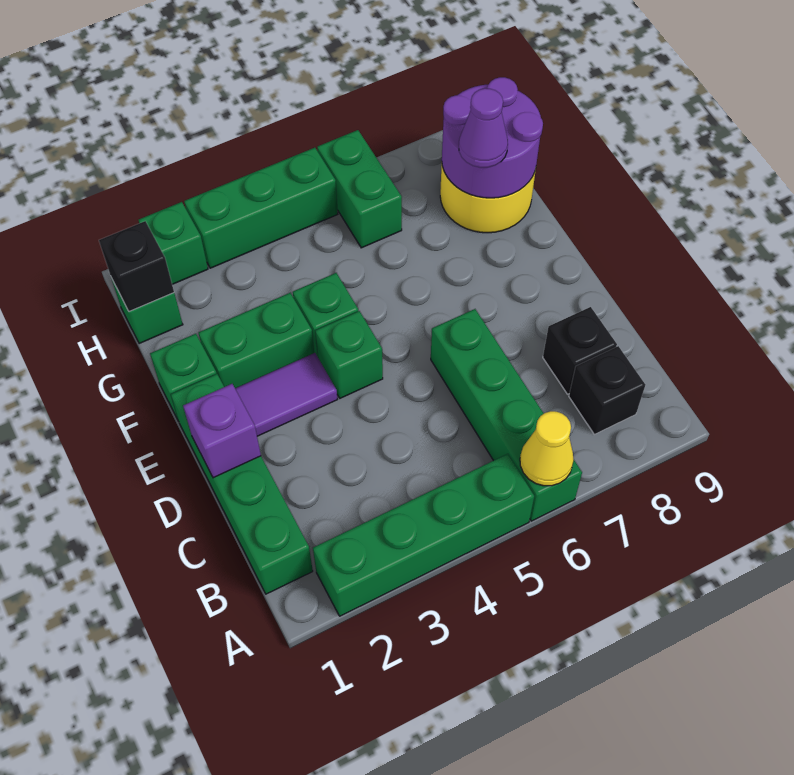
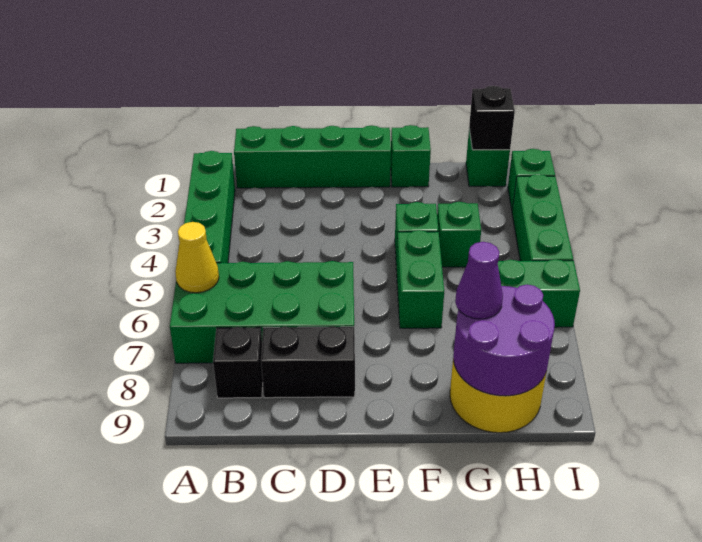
green brick A6:D6 level 1 -> green brick A6:D7 level 1
black brick C8 level 1 -> black brick C8:D8 level 1
purple brick D1 level 2 -> none
purple tile E2:E3 level 1 -> none
green brick E4 level 1 -> green brick G4 level 1
green brick F2:F3 level 1 -> green brick F5:F6 level 1

